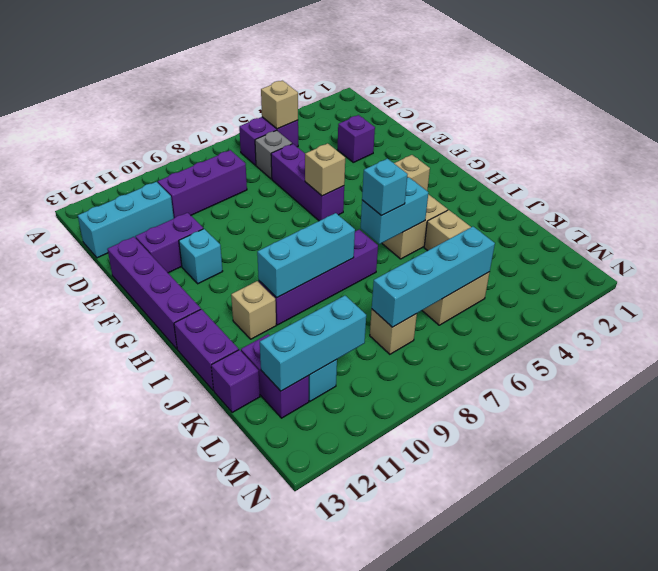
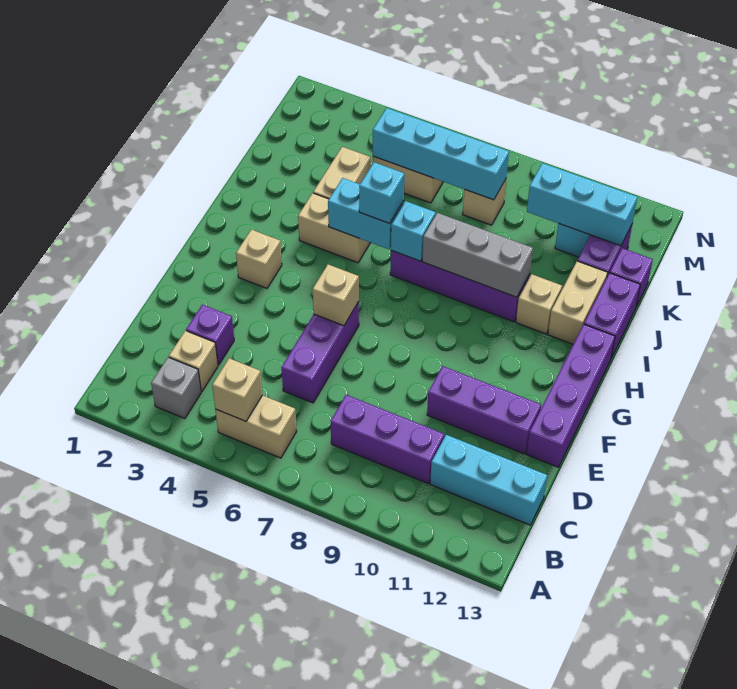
purple brick B5:B6 level 1 -> tan brick B5:B6 level 1
none -> tan brick C3 level 1
grey brick C6 level 1 -> grey brick B3 level 1
purple brick E11:E12 level 1 -> purple brick E10:E12 level 1
cyan brick F11 level 1 -> cyan brick I7 level 2
cyan brick I8:I10 level 2 -> grey brick I8:I10 level 2
none -> tan brick I12:J12 level 1

